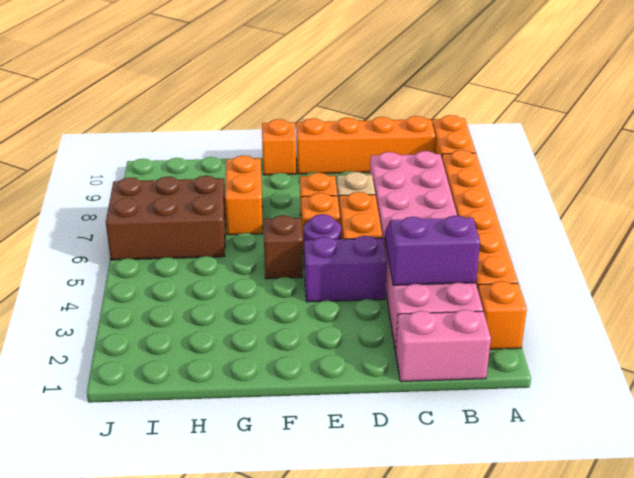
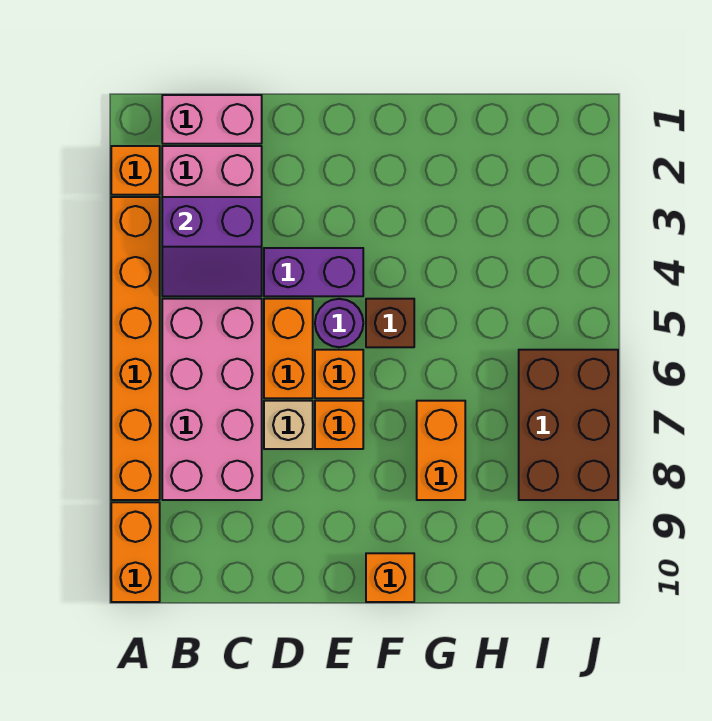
orange brick B10:E10 level 1 -> none
brown brick H6:J7 level 1 -> brown brick I6:J8 level 1

